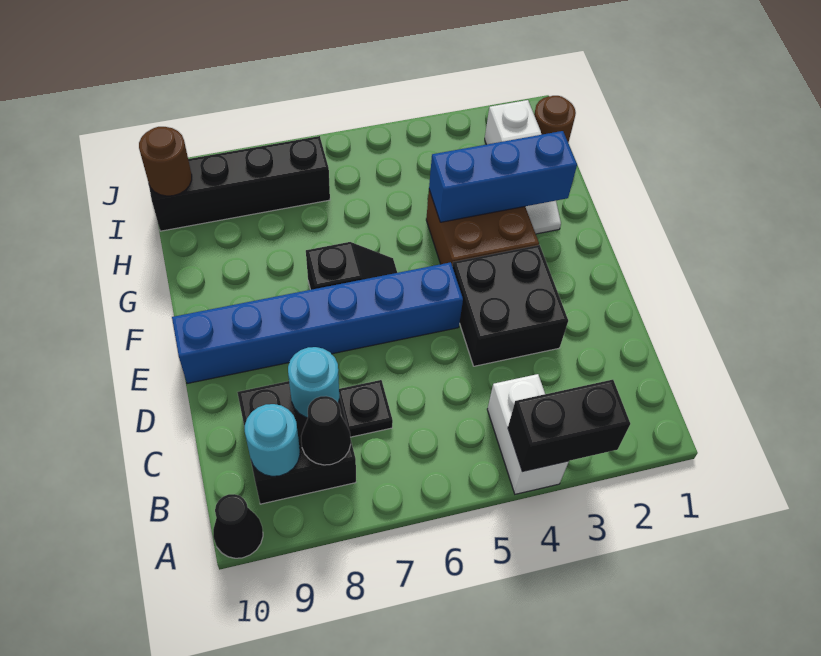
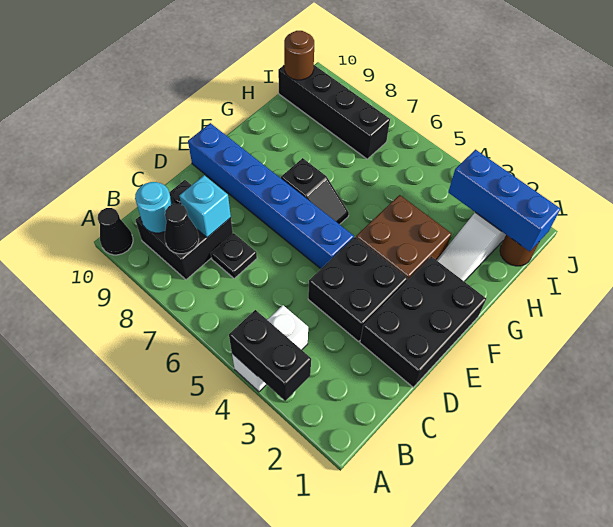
cyan round brick C8 level 2 -> cyan brick C8 level 2
none -> black brick D1:F2 level 1
blue brick G2:G4 level 2 -> blue brick I1:I3 level 2

